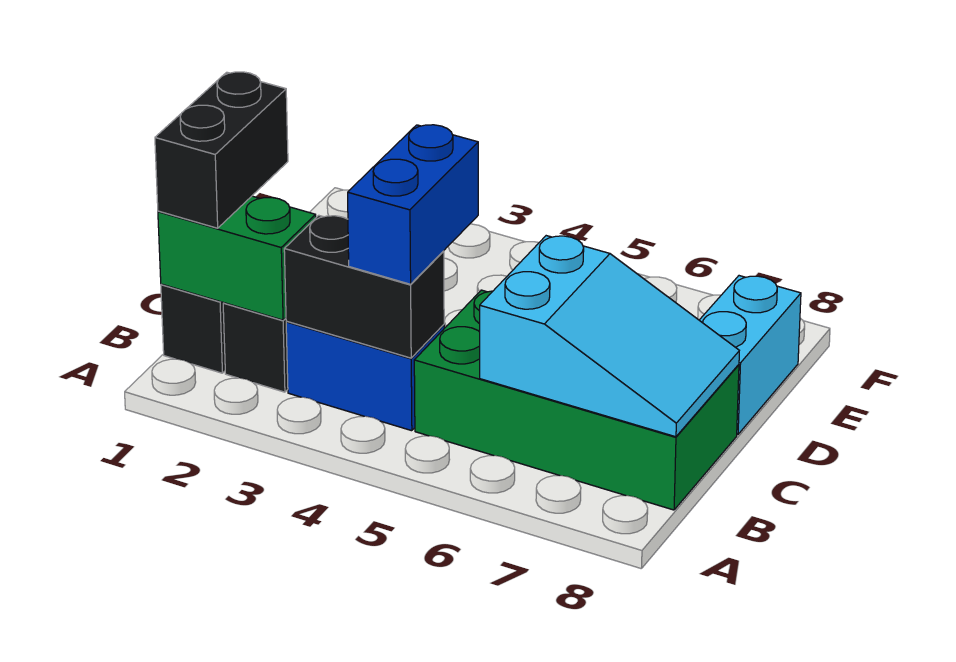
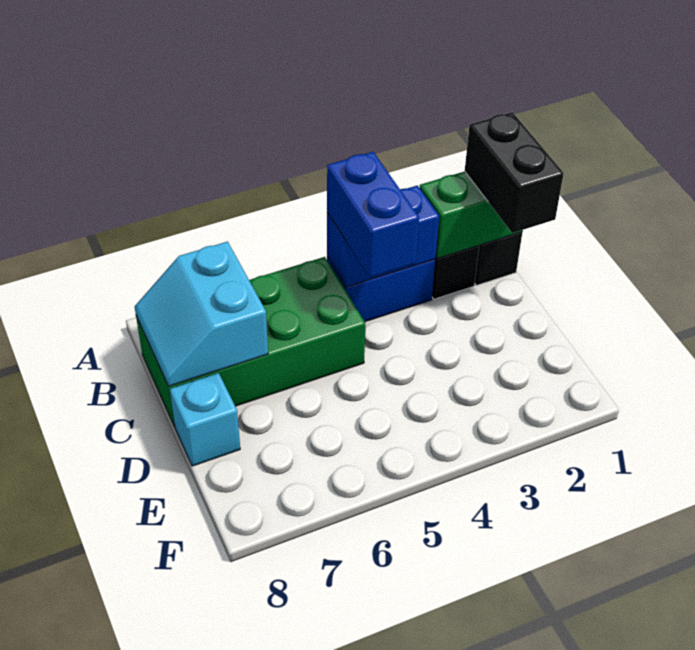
black brick B3:B4 level 2 -> blue brick B3:B4 level 2
cyan slope B6:C8 level 2 top 6 -> cyan slope B7:C8 level 2 top 7
cyan brick D8:E8 level 1 -> cyan brick D8 level 1

